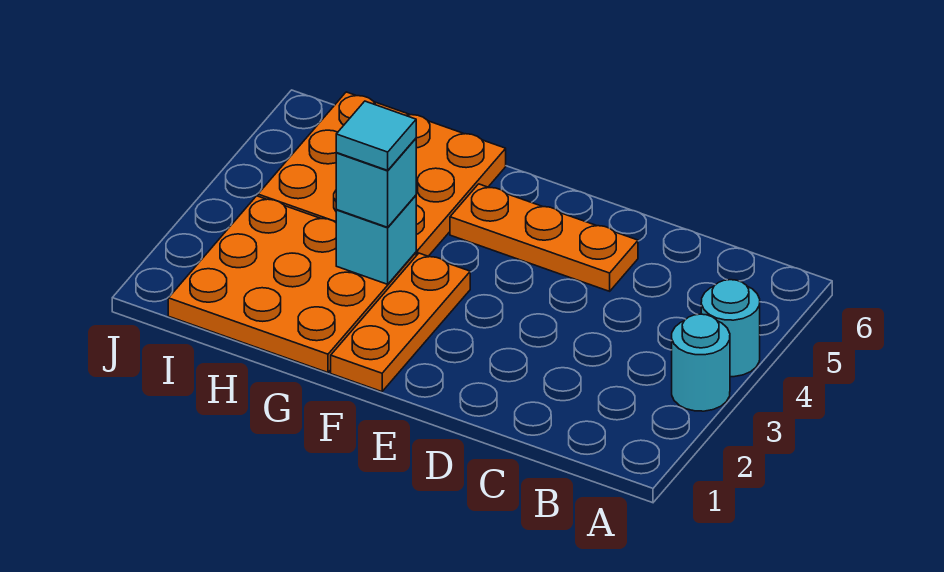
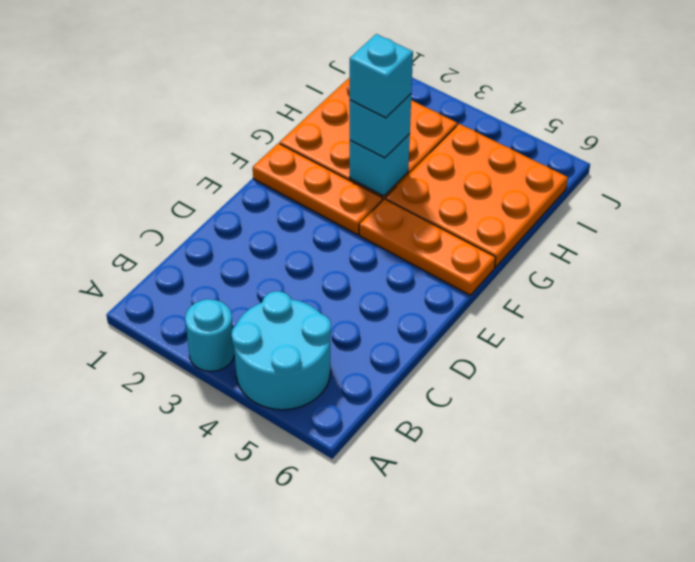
cyan round brick A4 level 1 -> cyan round brick A4:B5 level 1
orange plate D5:F5 level 1 -> orange plate F4:F6 level 1
cyan tile G3 level 4 -> cyan brick G3 level 4

